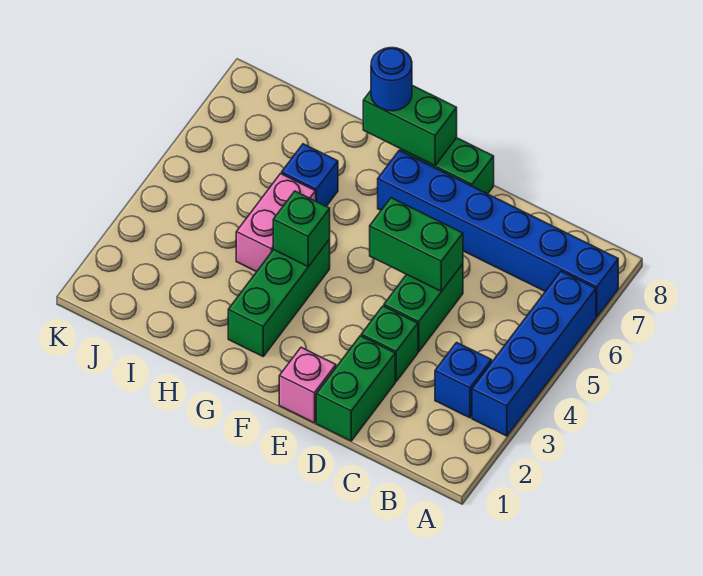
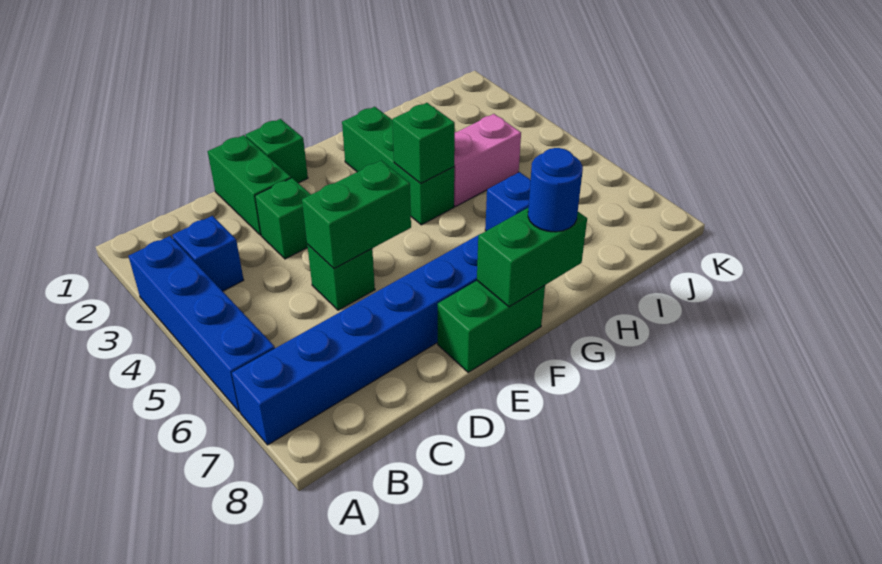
green brick D4:D5 level 1 -> green brick D5 level 1
pink brick E1 level 1 -> green brick E1 level 1
pink brick H4:H5 level 1 -> pink brick H4:I4 level 1

